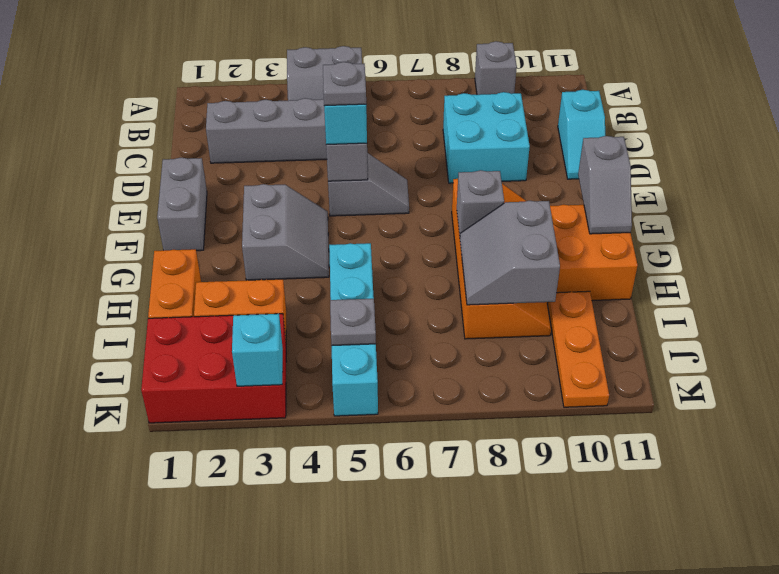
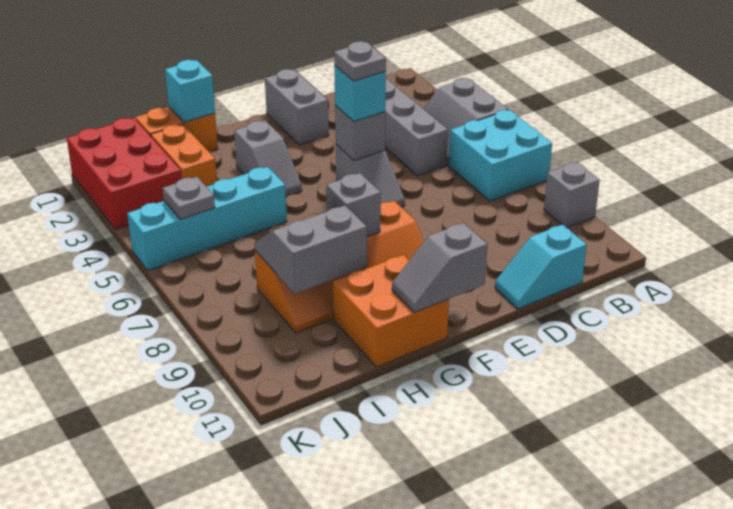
cyan brick C8:D9 level 1 -> cyan brick A6:B7 level 1
grey brick E1:F1 level 1 -> grey brick E1:E2 level 1
grey slope F3:G4 level 1 top 3 -> grey slope G3:G4 level 1 top 3
orange plate I10:K10 level 1 -> none
cyan brick K3 level 2 -> cyan brick H1 level 2

